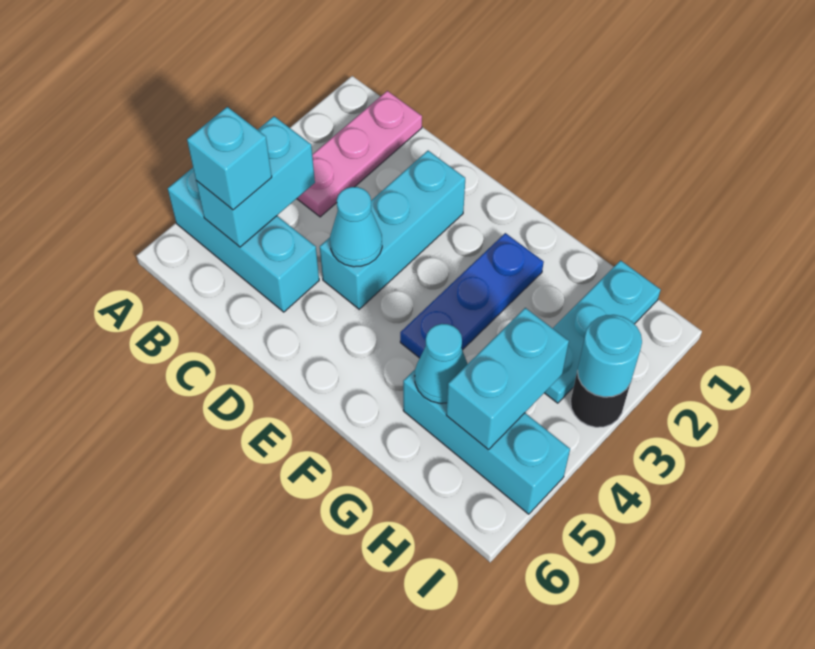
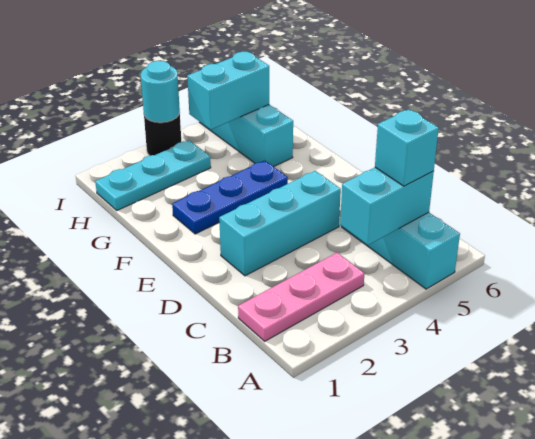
cyan cone D4 level 2 -> none
cyan cone G5 level 2 -> none

